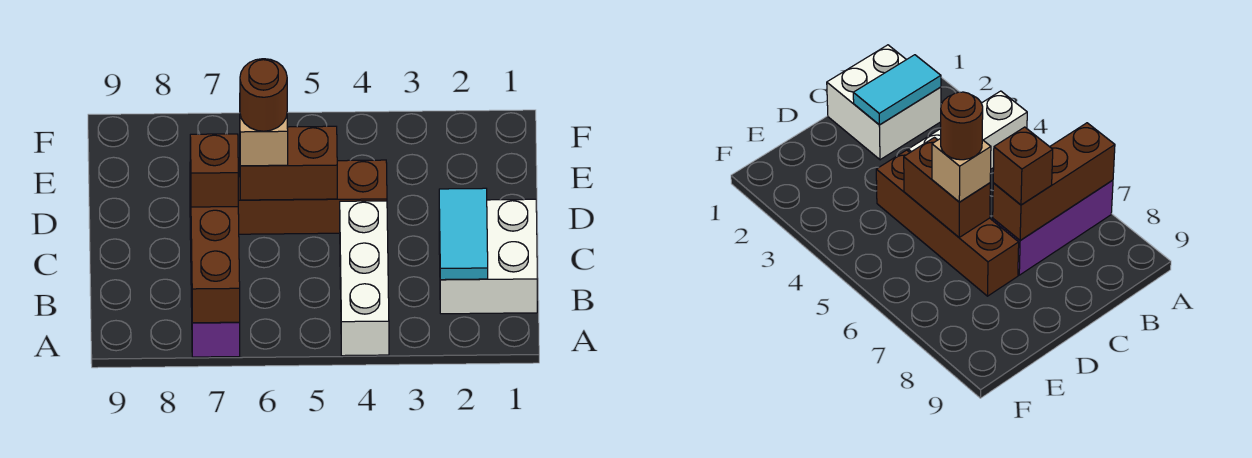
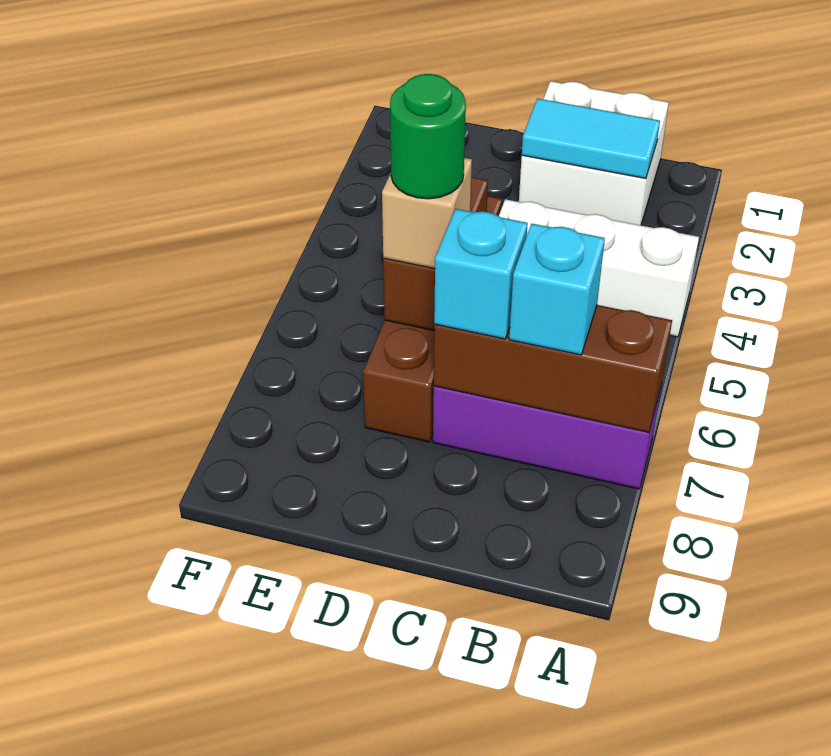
none -> cyan brick B7 level 3
brown brick C7 level 3 -> cyan brick C7 level 3
brown round brick D6 level 4 -> green round brick D6 level 4

